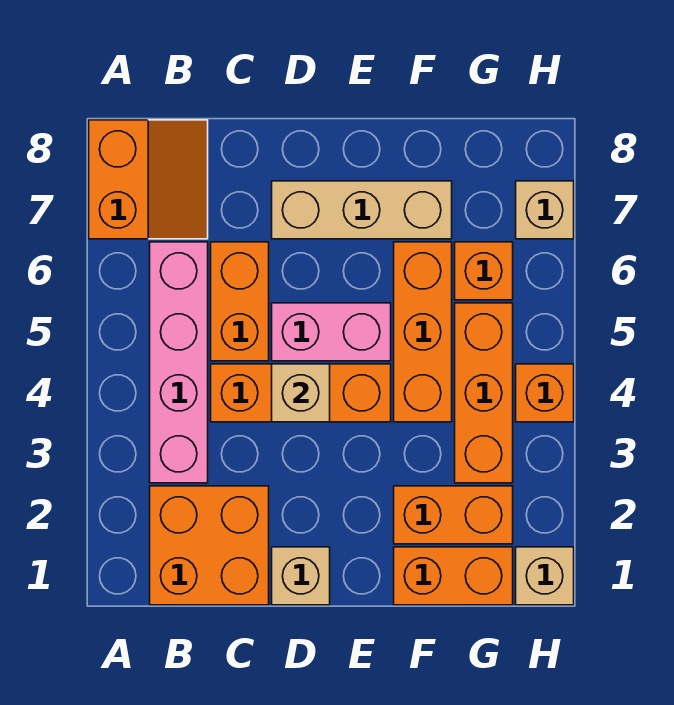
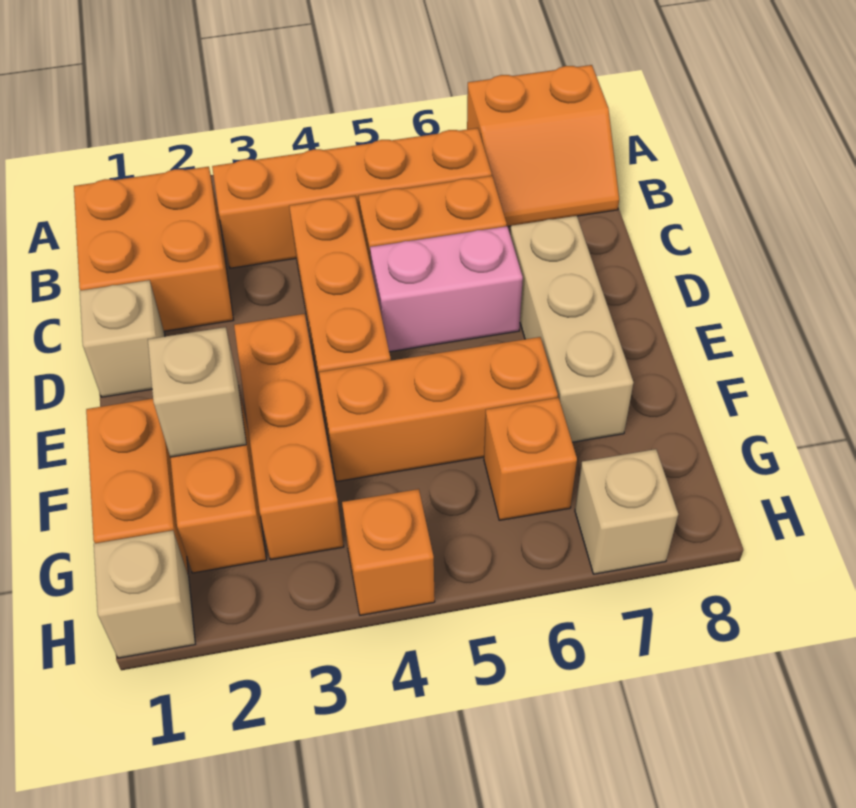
pink brick B3:B6 level 1 -> orange brick B3:B6 level 1
tan brick D4 level 2 -> tan brick F2 level 2
pink brick D5:E5 level 1 -> pink brick D5:D6 level 1
orange brick G3:G5 level 1 -> orange brick E3:G3 level 1

